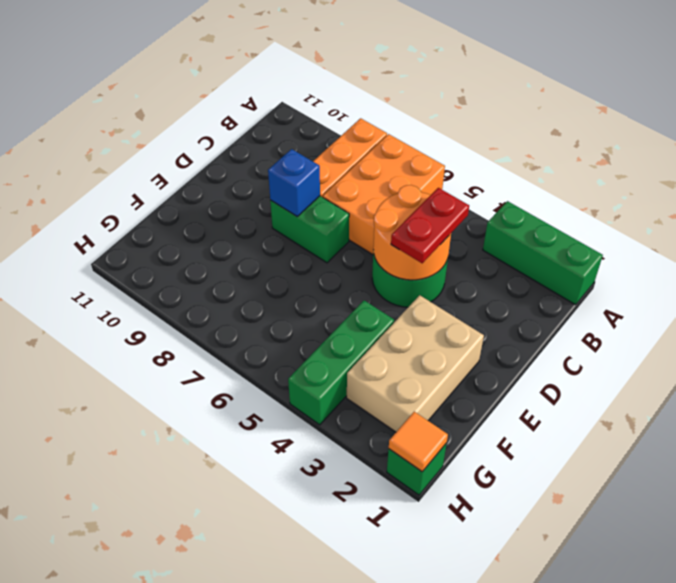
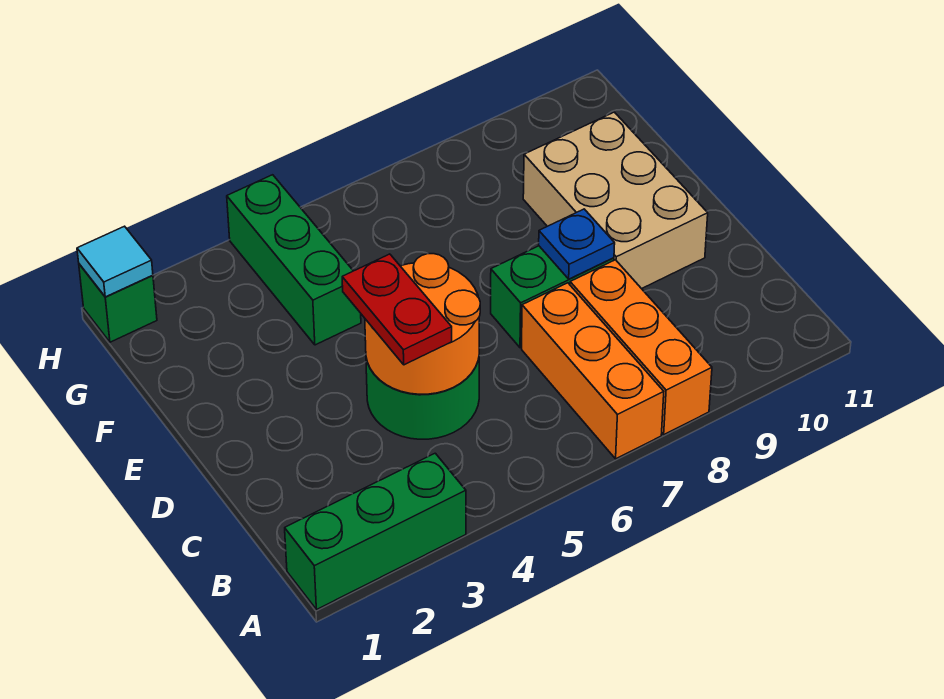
orange brick A6:C7 level 1 -> orange brick A7:C7 level 1
blue brick D8 level 2 -> blue plate D8 level 2
tan brick E2:G3 level 1 -> tan brick D9:F10 level 1
orange tile H1 level 2 -> cyan tile H1 level 2

